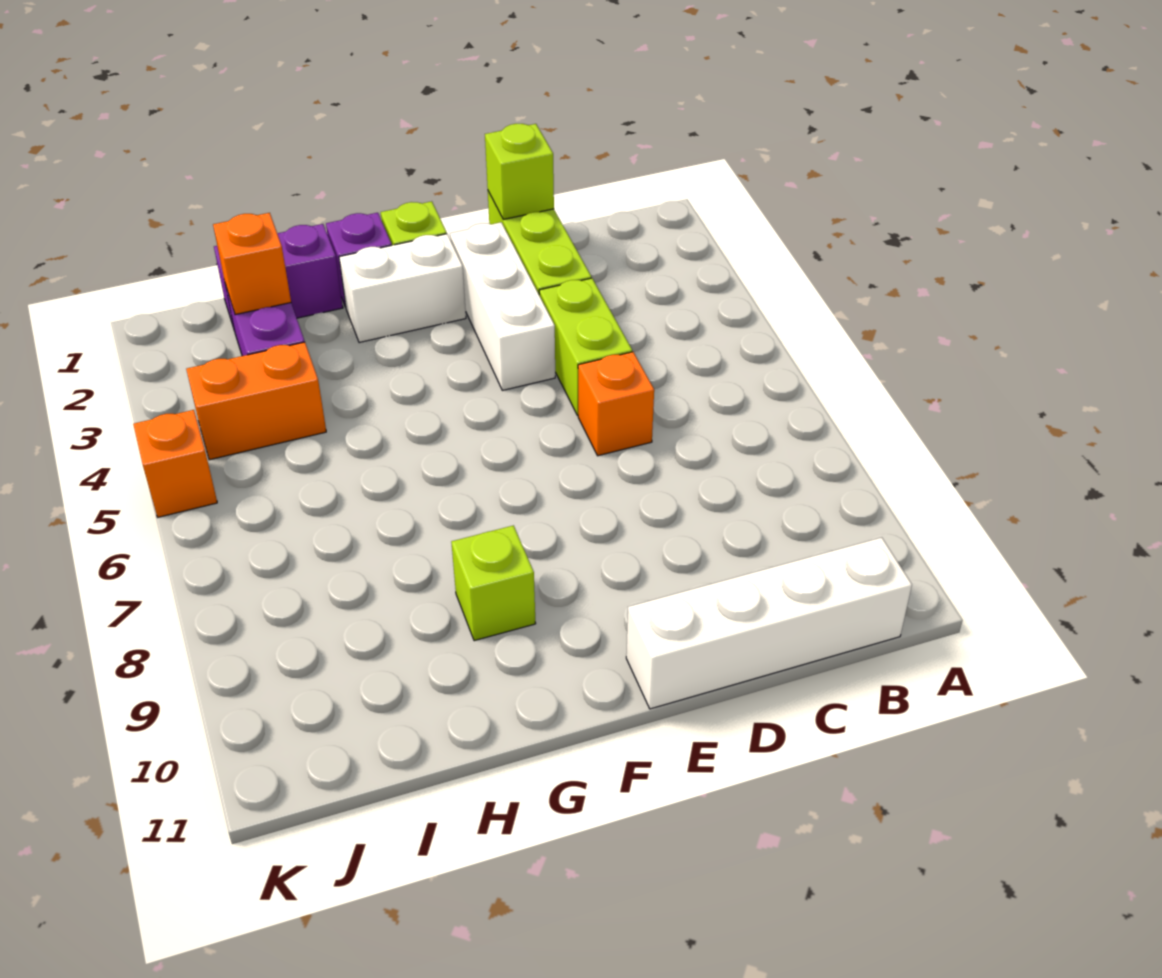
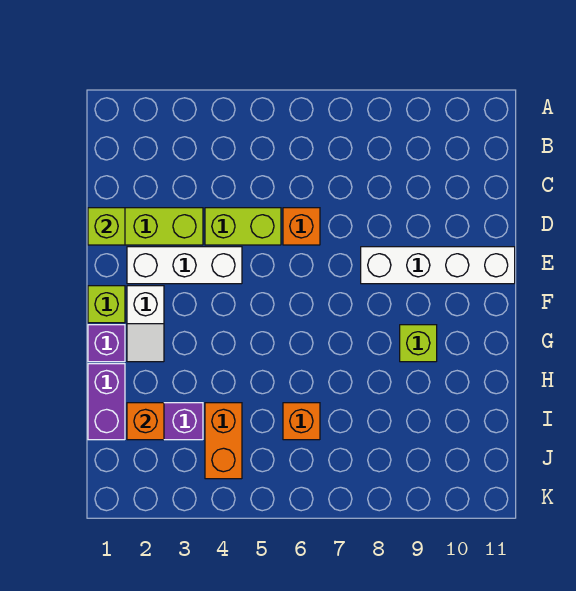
white brick B11:E11 level 1 -> white brick E8:E11 level 1
white brick F2:G2 level 1 -> white slope F2:G2 level 1 top F
orange brick K5 level 1 -> orange brick I6 level 1

